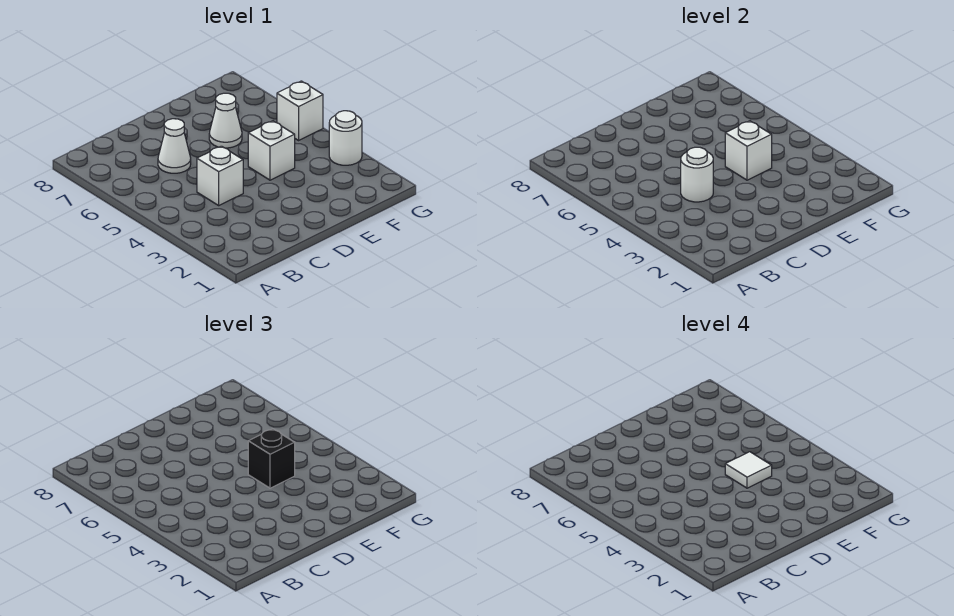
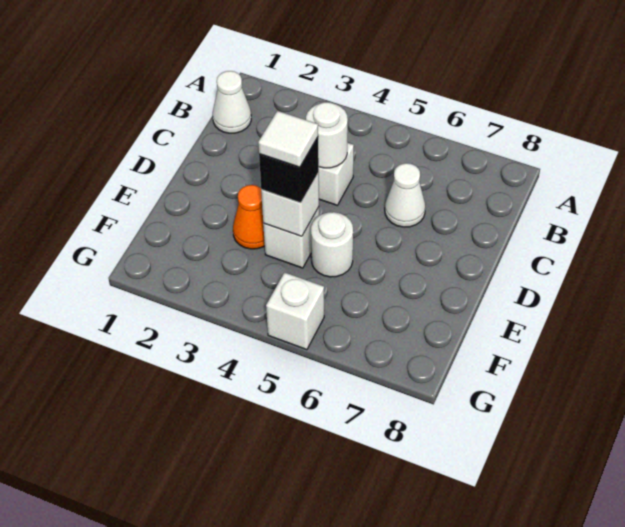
none -> orange cone E3 level 1
white cone E6 level 1 -> white cone B1 level 1
white round brick G3 level 1 -> white round brick E5 level 1

